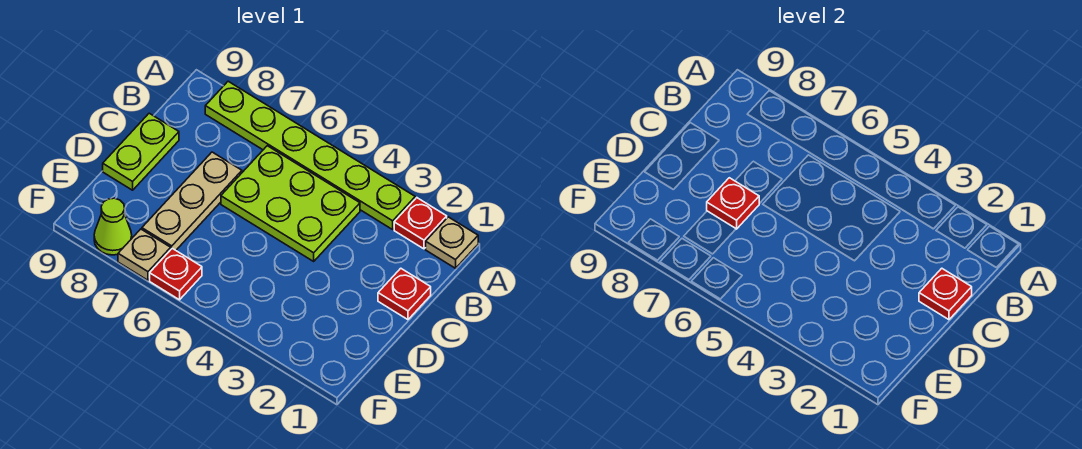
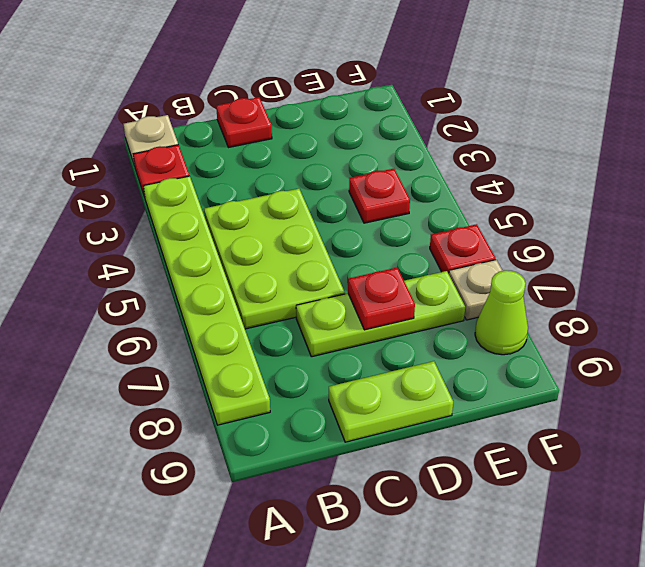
red plate C1 level 2 -> red plate E4 level 1
tan plate C7:E7 level 1 -> lime plate C7:E7 level 1

